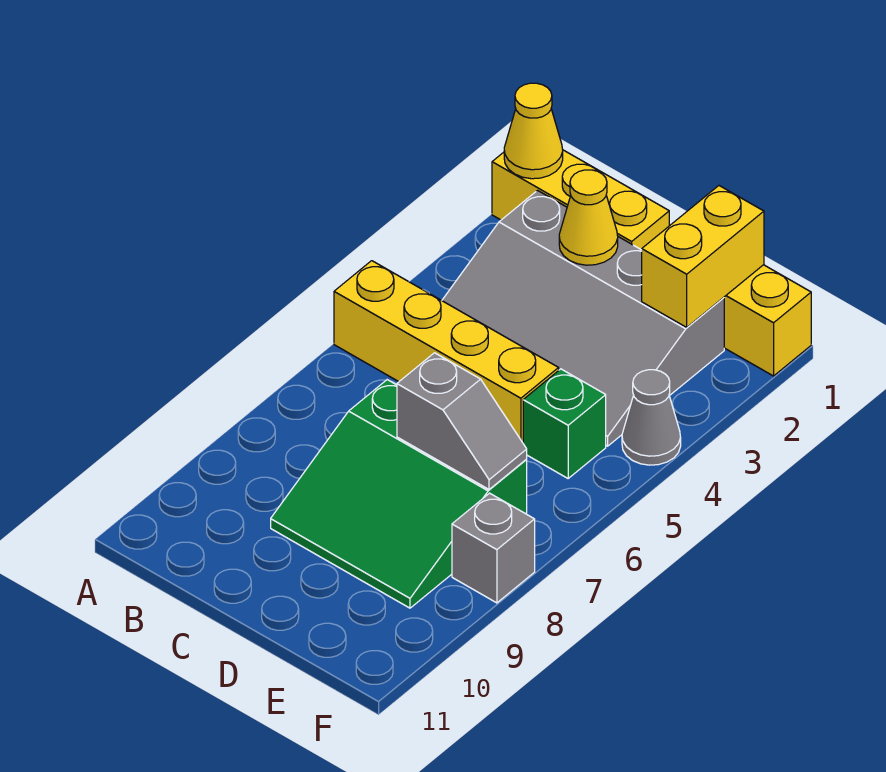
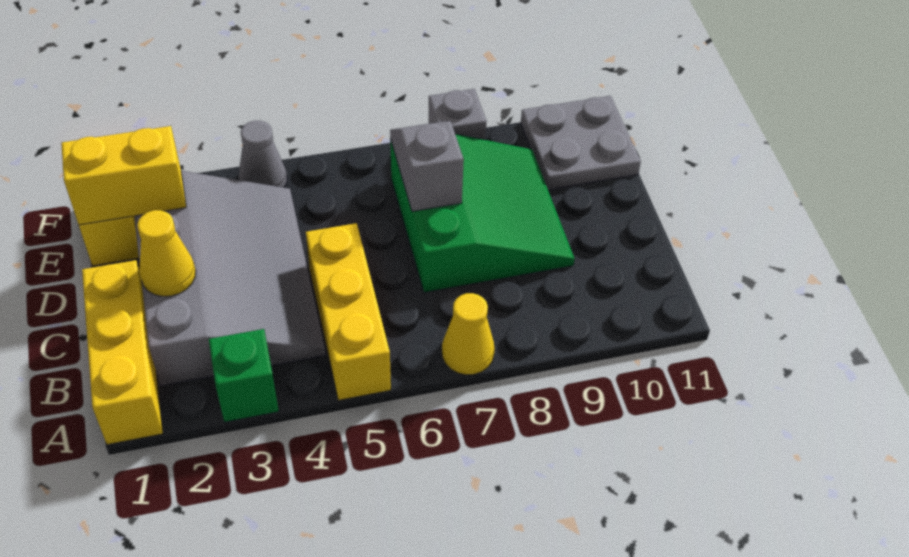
yellow cone A1 level 2 -> yellow cone A7 level 1
yellow brick A5:D5 level 1 -> yellow brick A5:C5 level 1
green brick E5 level 1 -> green brick A3 level 1
none -> grey plate E10:F11 level 1

